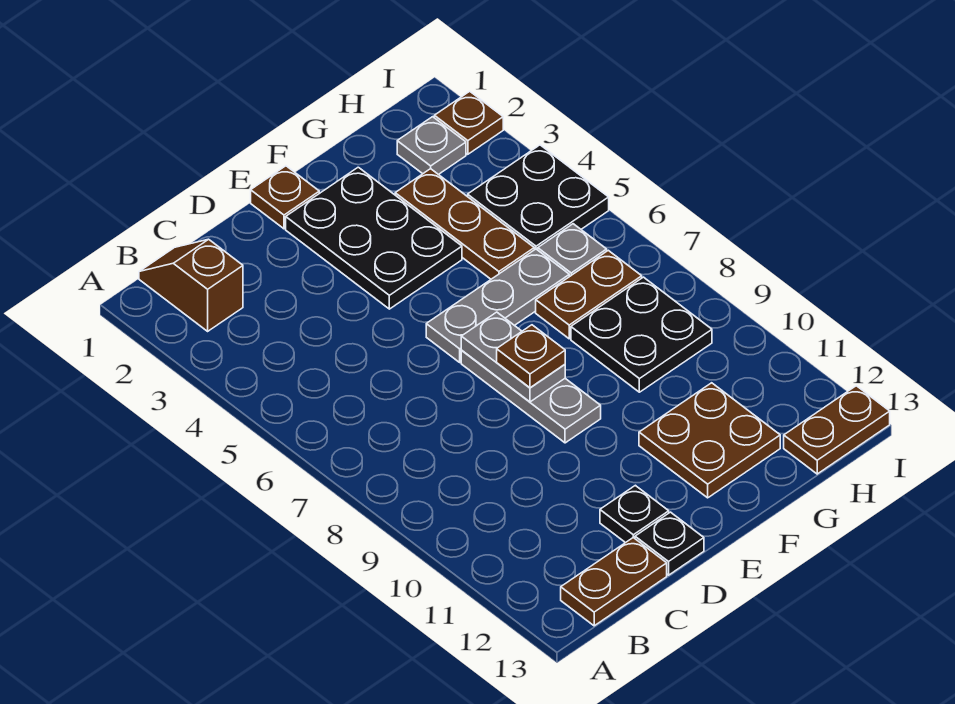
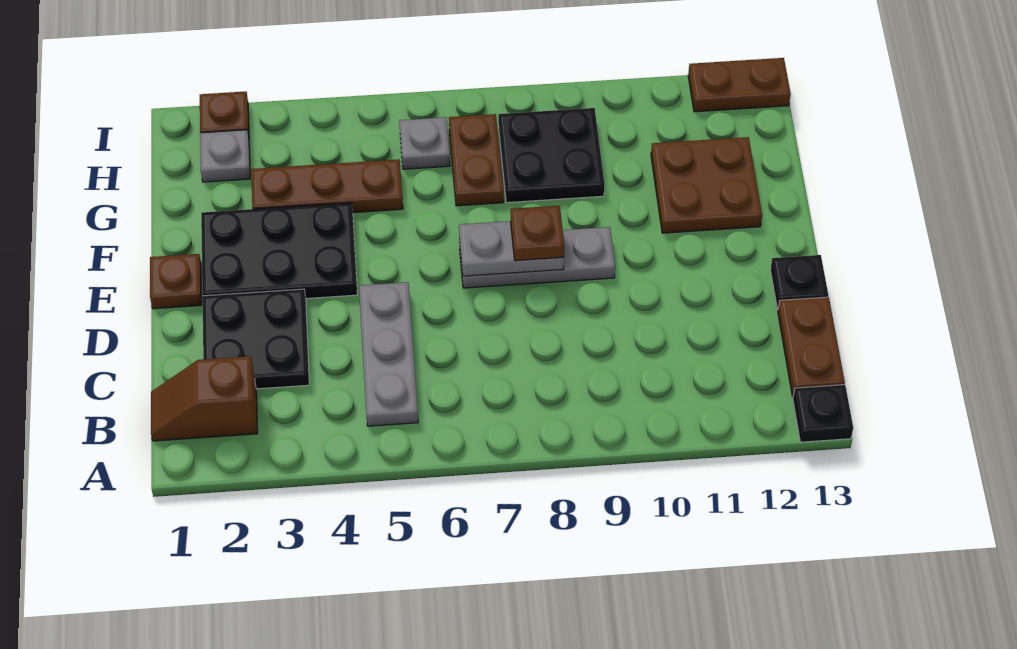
black plate D12 level 1 -> black plate A13 level 1
grey plate E6:G6 level 1 -> grey plate B5:D5 level 1
black plate H4:I5 level 1 -> black plate C2:D3 level 1
brown plate H13:I13 level 1 -> brown plate I12:I13 level 1

